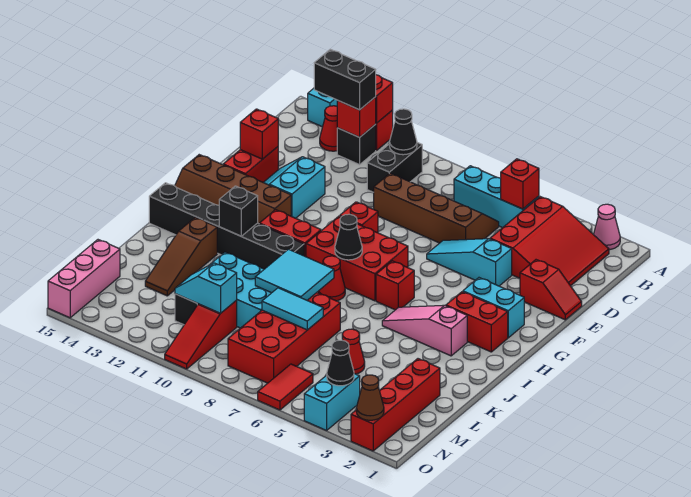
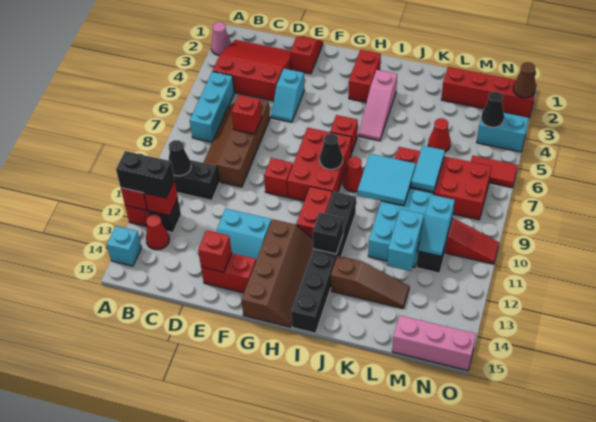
red brick B5 level 2 -> red brick D7 level 2
black brick B12:B13 level 3 -> black brick A12:B12 level 3
cyan slope E4:E6 level 1 top 4 -> cyan slope E4:E5 level 1 top 4
cyan brick G2:G3 level 1 -> cyan brick L11:L12 level 2

